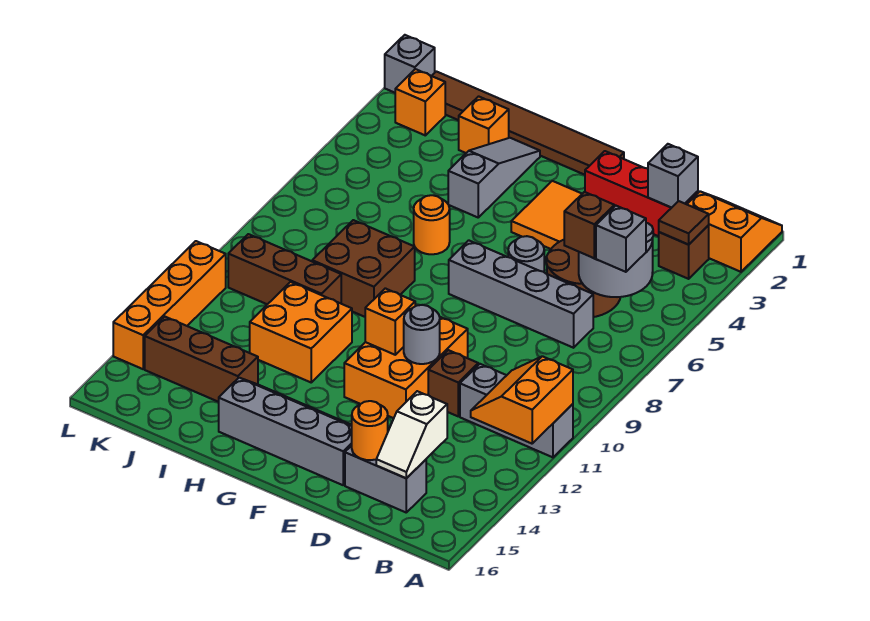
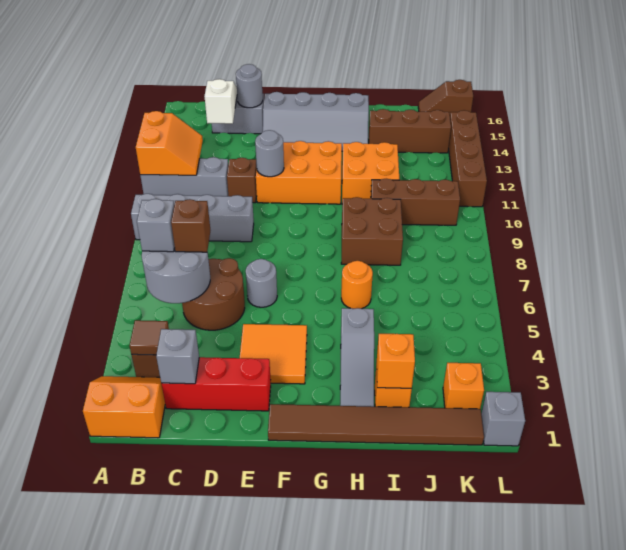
orange slope A1:B2 level 1 top 2 -> orange slope A1:B2 level 1 top 1
grey brick C7:F7 level 1 -> grey brick A9:D9 level 1
orange round brick D15 level 2 -> grey round brick D15 level 2
orange brick E10:F12 level 1 -> orange brick E11:G12 level 1
orange brick F11 level 2 -> orange brick I2 level 2
none -> brown slope K16:L16 level 1 top L
orange brick L11:L14 level 1 -> brown brick L11:L14 level 1

